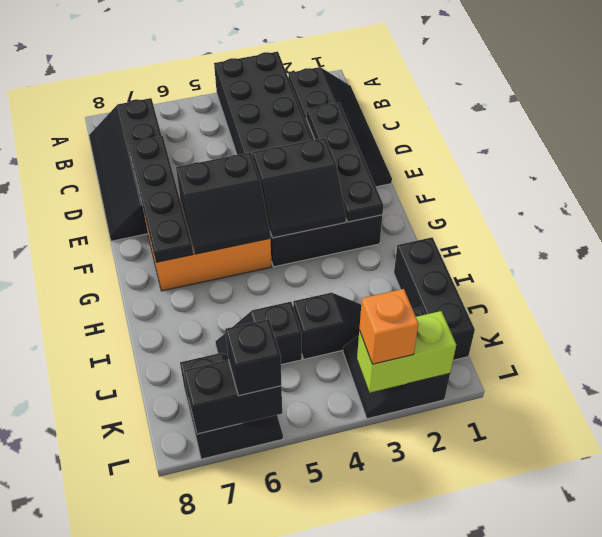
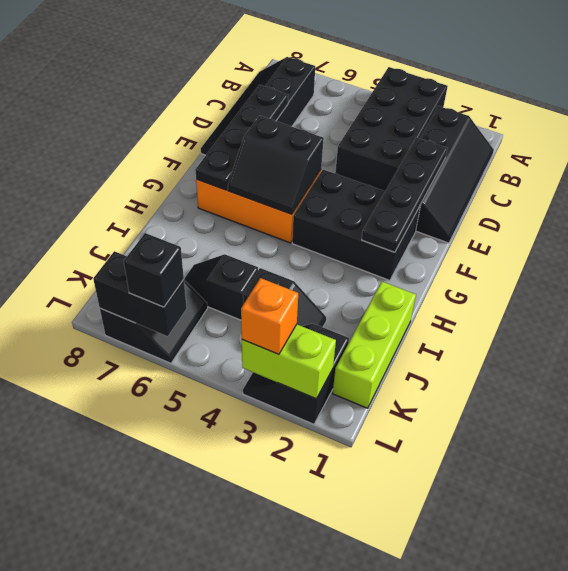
black slope F3:G4 level 2 top F -> none
black brick I1:K1 level 1 -> lime brick I1:K1 level 1

